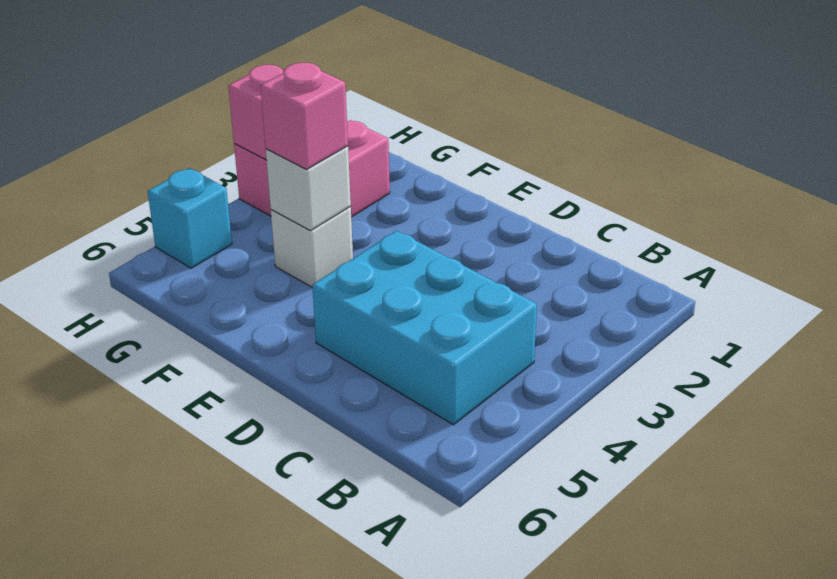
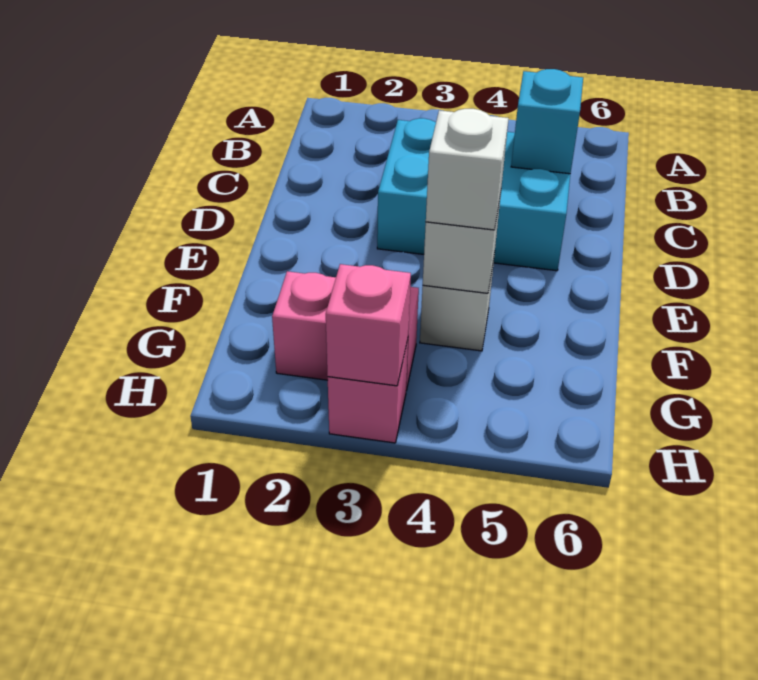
cyan brick B4:D5 level 1 -> cyan brick C3:D5 level 1
pink brick F4 level 3 -> white brick F4 level 3
cyan brick H5 level 1 -> cyan brick C5 level 2

